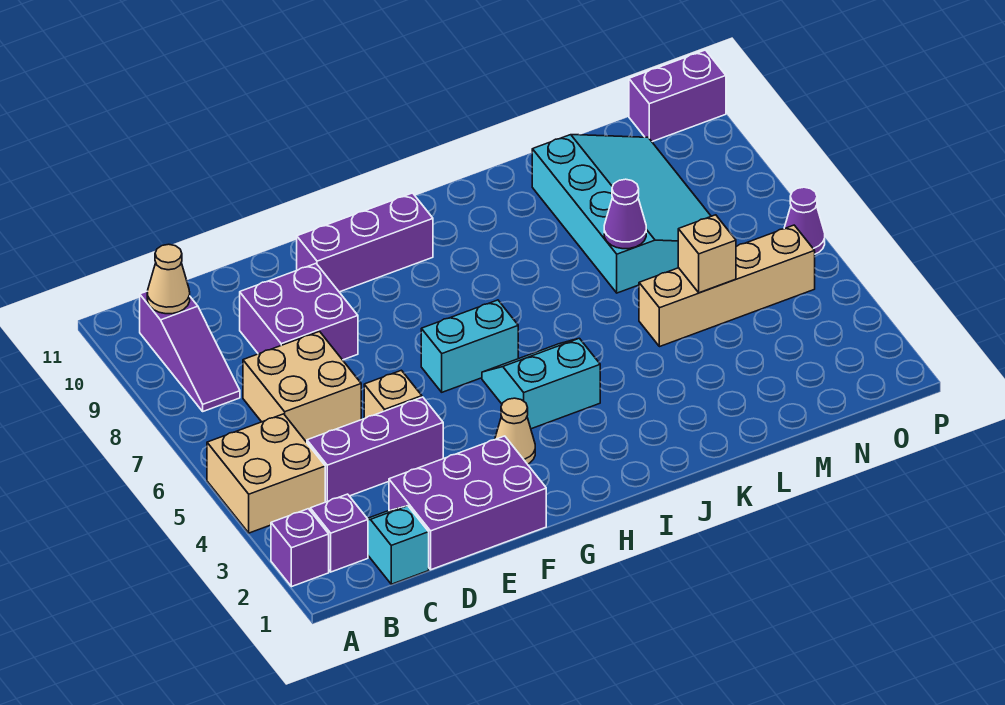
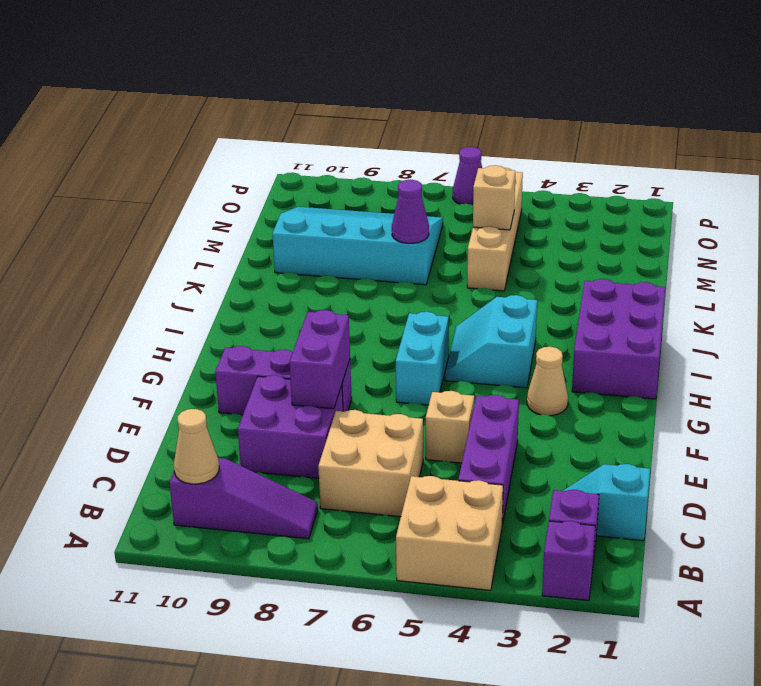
purple brick D1:F2 level 1 -> purple brick H1:J2 level 1
purple brick F10:H10 level 1 -> purple brick F8:F10 level 1
purple brick O11:P11 level 1 -> purple brick E8:F8 level 2

